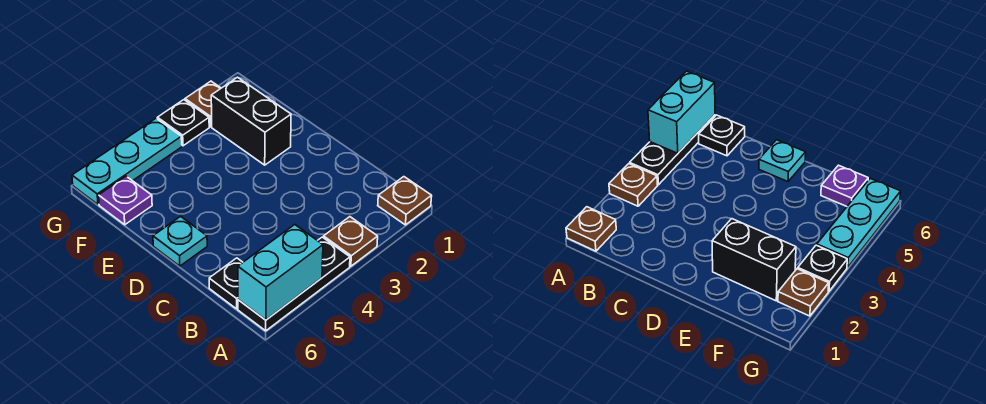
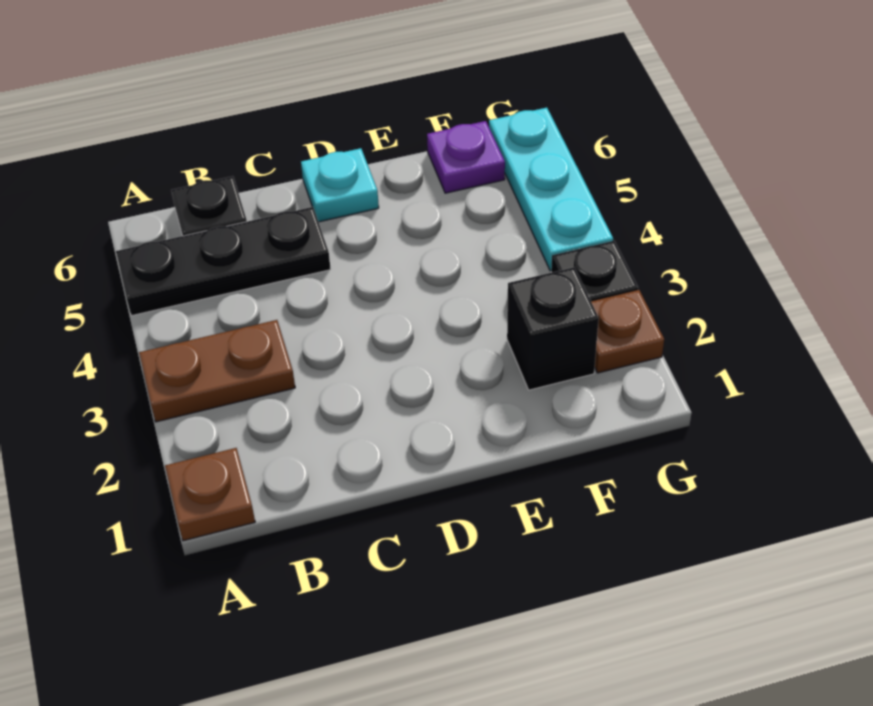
brown plate A3 level 1 -> brown plate A3:B3 level 1
black plate A4:A6 level 1 -> black plate A5:C5 level 1
cyan brick A5:A6 level 2 -> none
black brick E2:F2 level 1 -> black brick F2 level 1

